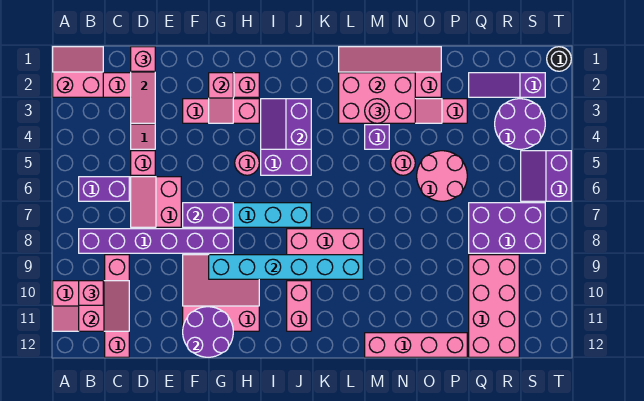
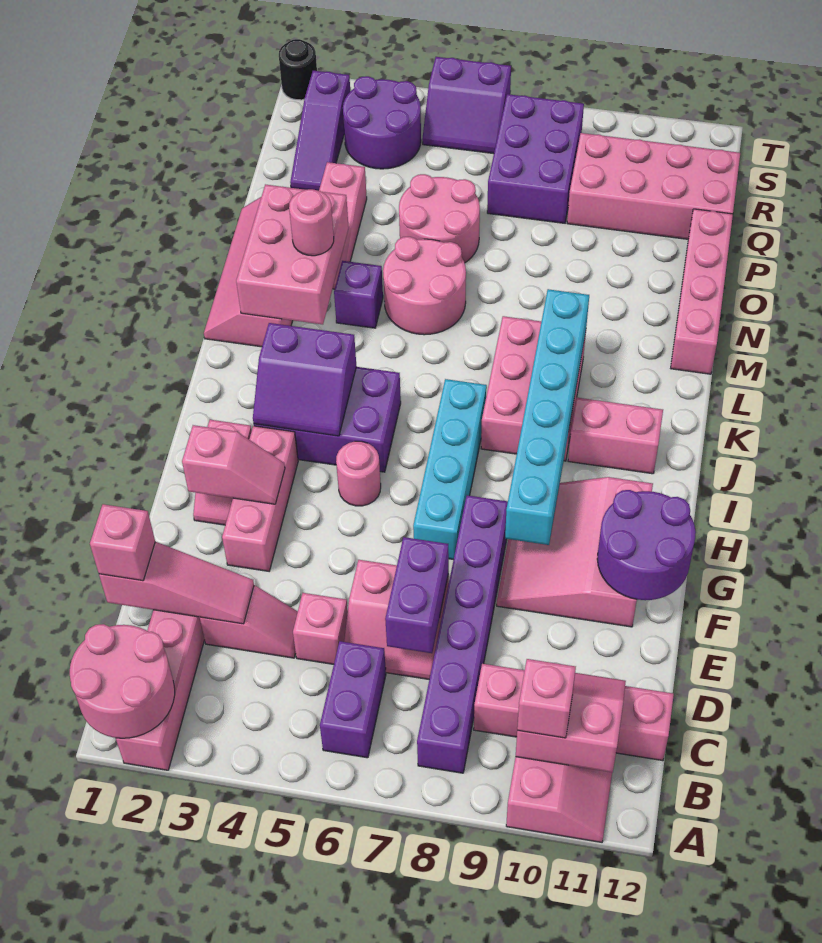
pink slope A1:B2 level 2 top 2 -> pink round brick A1:B2 level 2
purple brick F7:G7 level 2 -> purple brick D7:E7 level 2
pink round brick N5 level 1 -> pink round brick M5:N6 level 1

